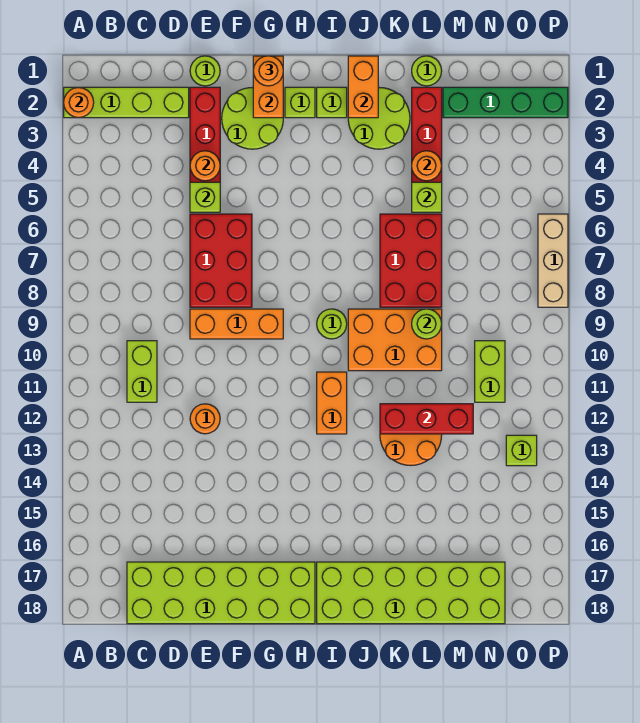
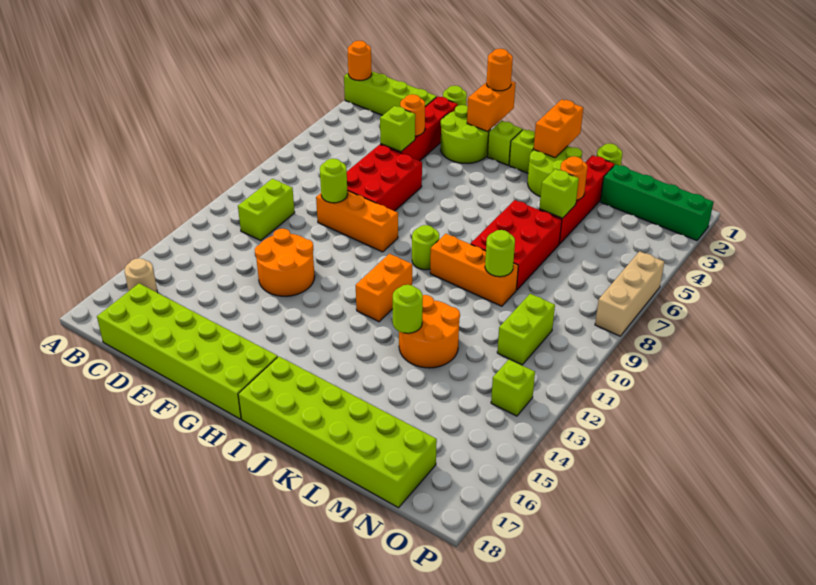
none -> tan round brick B16 level 1
none -> lime round brick E9 level 2
orange round brick E12 level 1 -> orange round brick E12:F13 level 1
orange brick J9:L10 level 1 -> orange brick J9:L9 level 1
red brick K12:M12 level 2 -> none
none -> lime round brick K13 level 2

